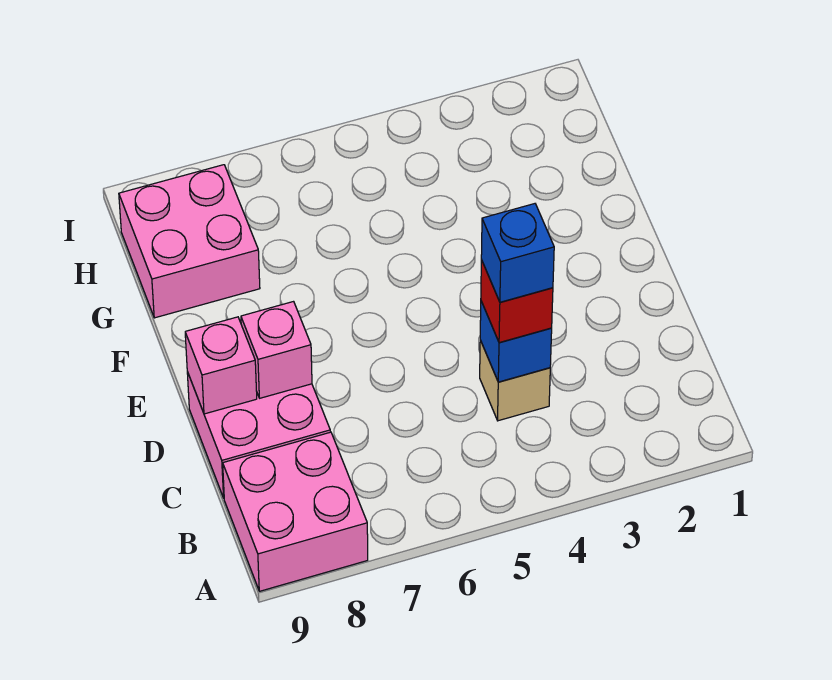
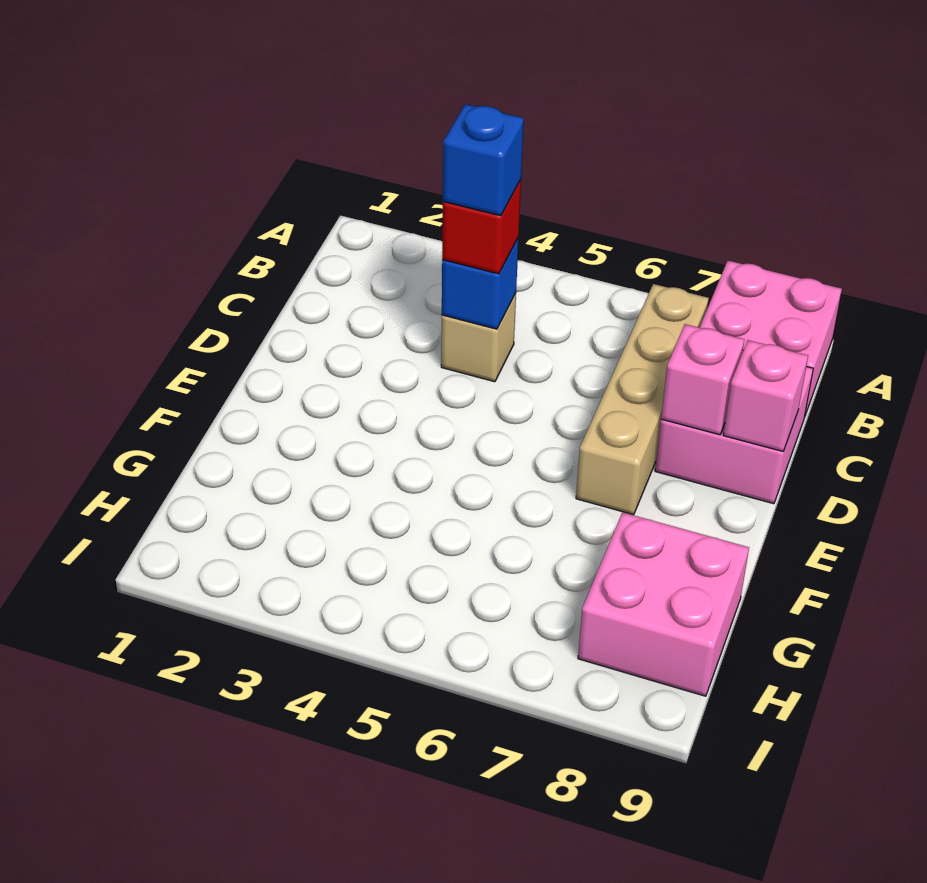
none -> tan brick B7:E7 level 1

